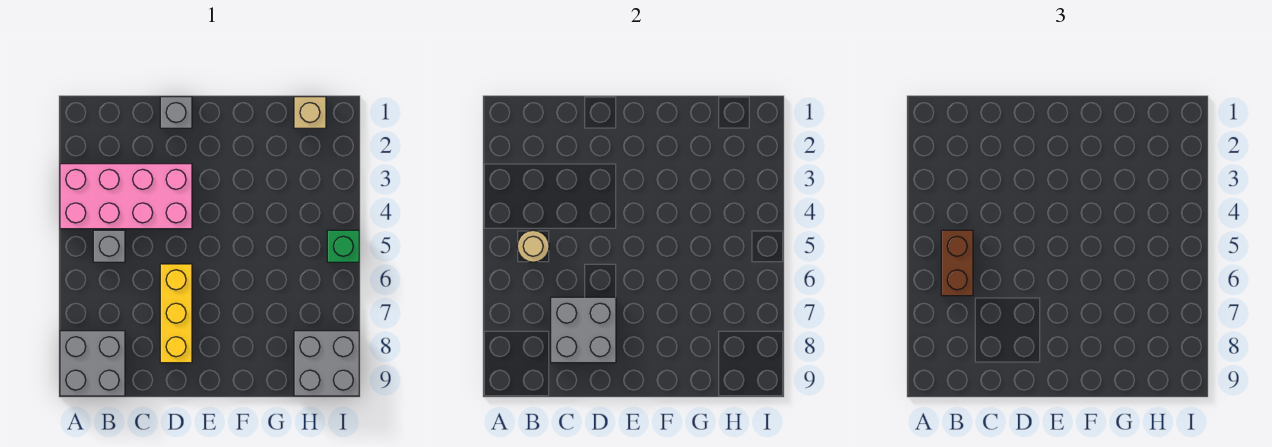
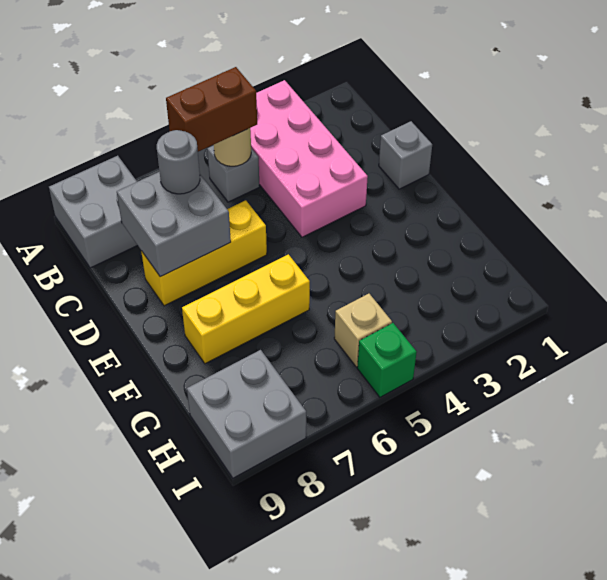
none -> grey round brick C7 level 3
none -> yellow brick F6:F8 level 1
tan brick H1 level 1 -> tan brick H5 level 1

